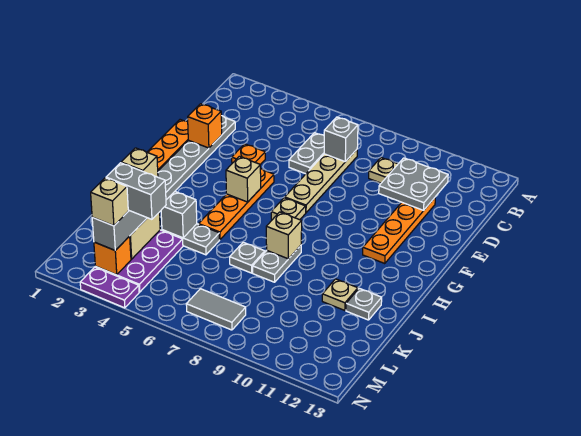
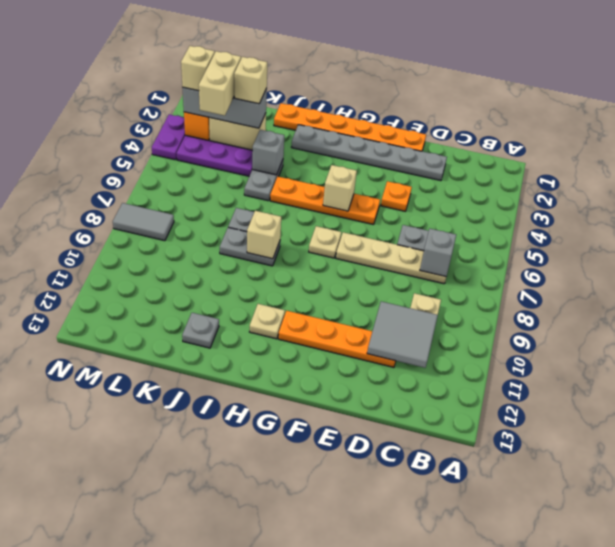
grey plate C10:D11 level 2 -> grey tile C10:D11 level 2
orange brick E2 level 2 -> none
tan plate J11 level 1 -> tan plate H11 level 1
grey brick L3:L4 level 4 -> tan brick L3:L4 level 4
grey tile M7:M8 level 1 -> grey tile M8:N8 level 1

